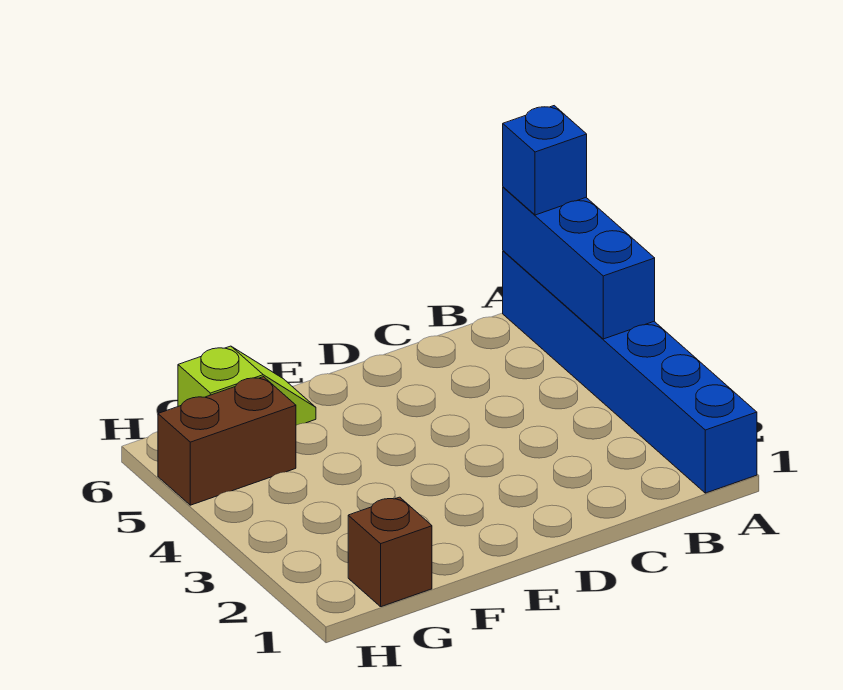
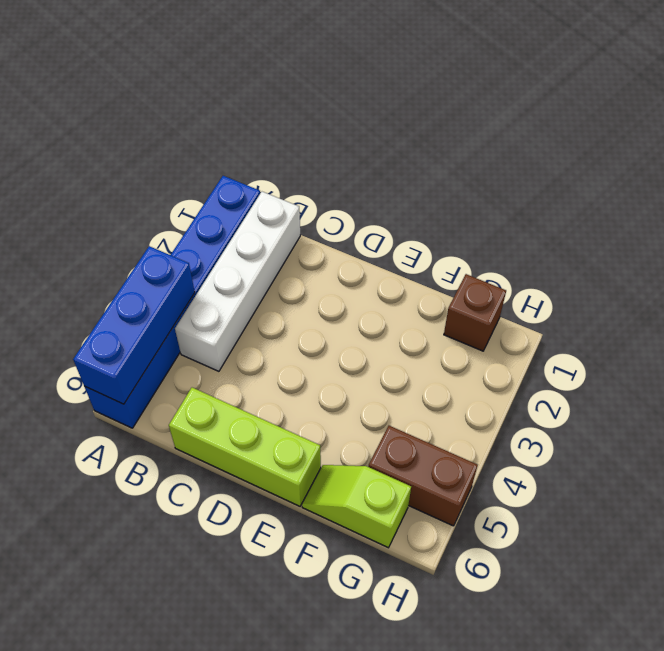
blue brick A6 level 3 -> none
none -> white brick B1:B4 level 1
none -> lime brick C6:E6 level 1

